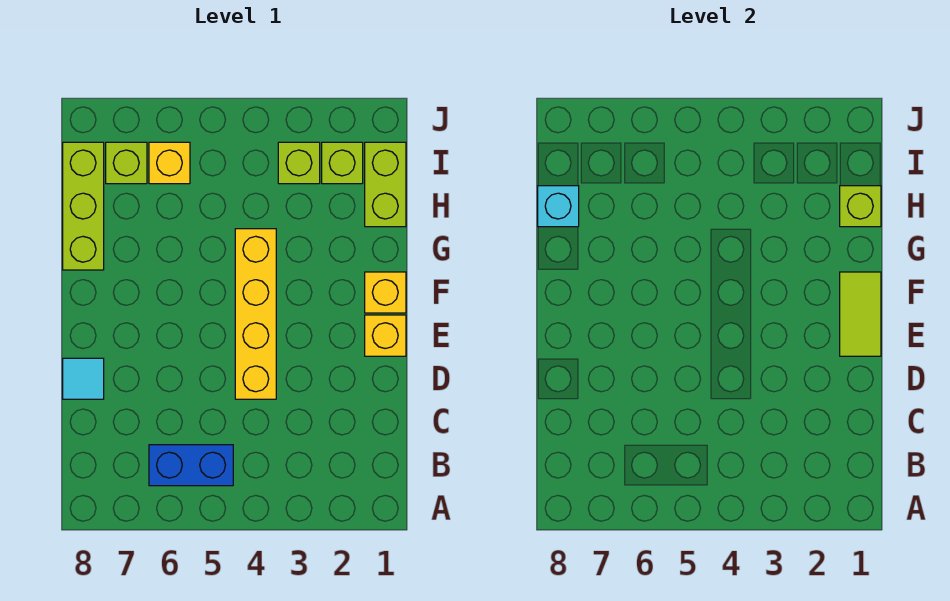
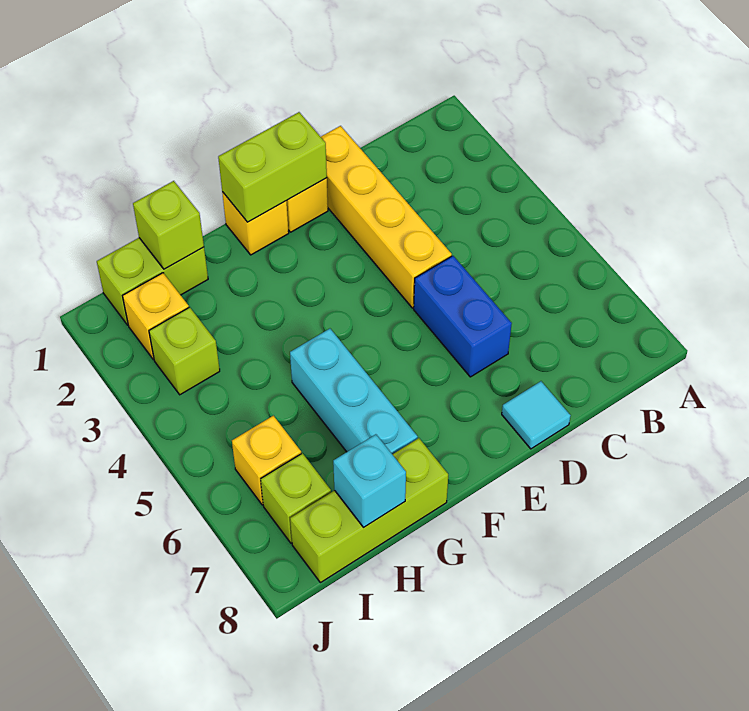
blue brick B5:B6 level 1 -> blue brick D5:D6 level 1
yellow brick D4:G4 level 1 -> yellow brick D1:D4 level 1
lime tile E1:F1 level 2 -> lime brick E1:F1 level 2
none -> cyan brick G5:G7 level 1
lime brick I2 level 1 -> yellow brick I2 level 1

